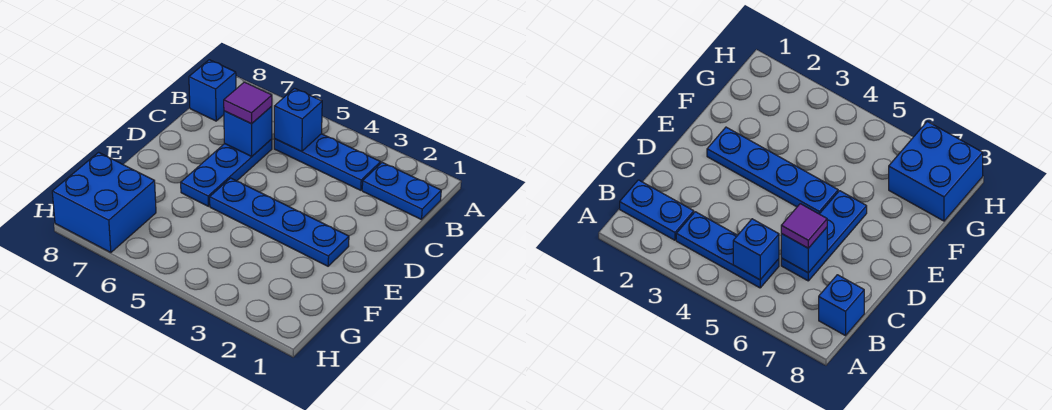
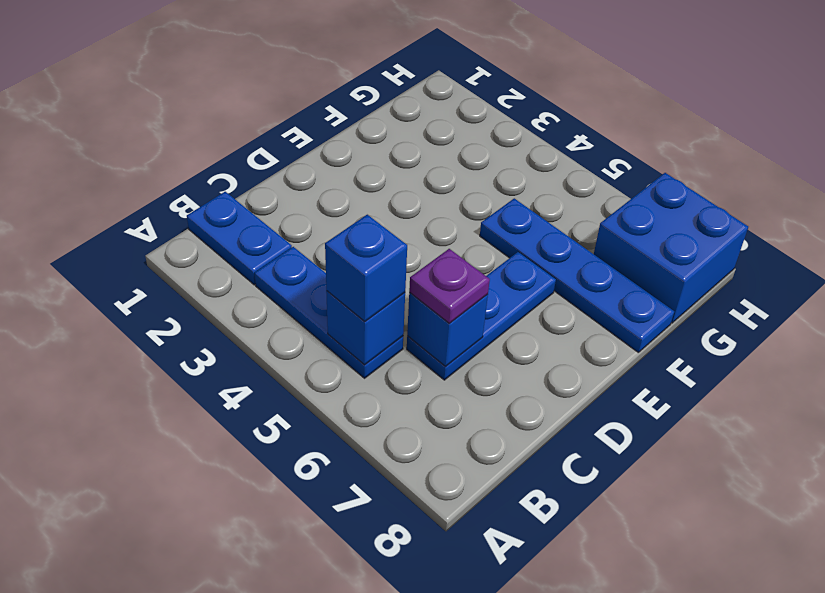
blue brick B8 level 1 -> blue brick B5 level 3
purple tile C6 level 3 -> purple plate C6 level 3
blue plate E2:E5 level 1 -> blue plate F5:F8 level 1

